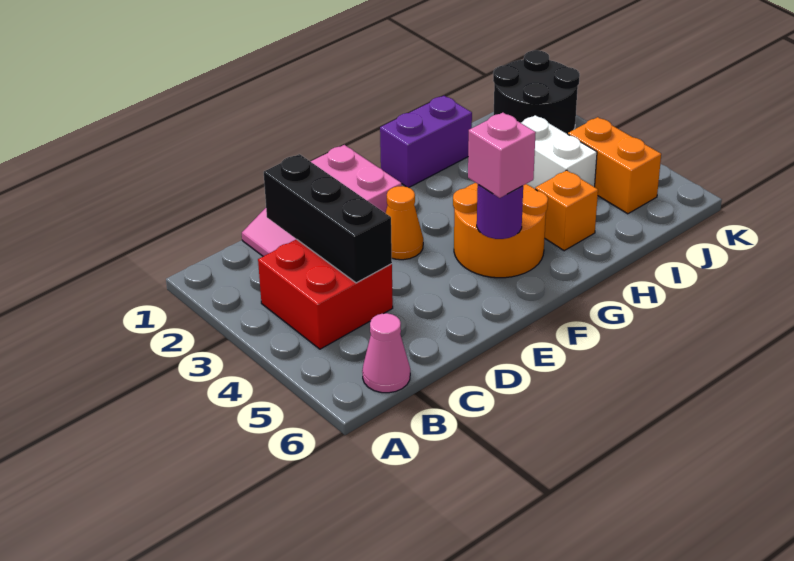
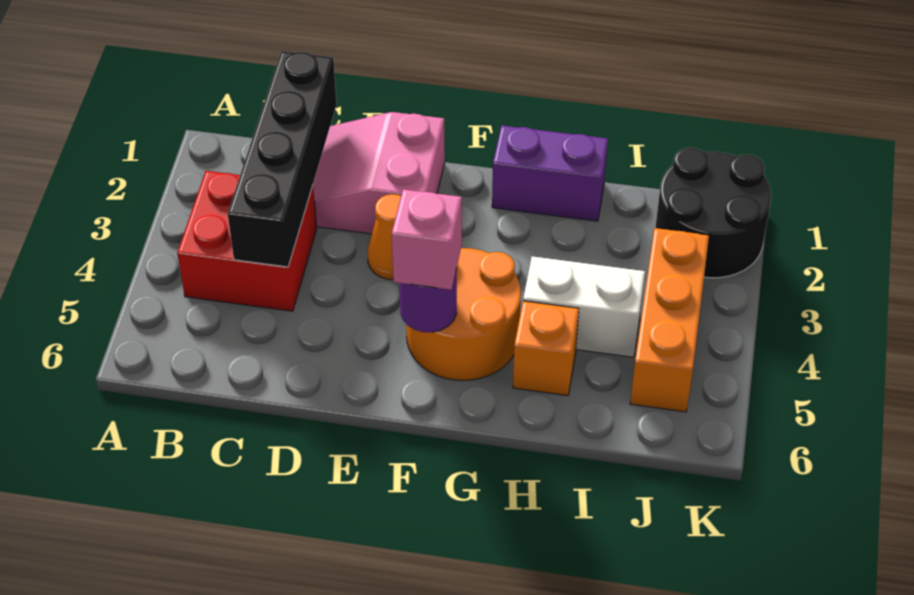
pink cone B6 level 1 -> none
black brick C2:C4 level 2 -> black brick C1:C4 level 2
white brick I3:I4 level 1 -> white brick H4:I4 level 1
orange brick J4:J5 level 1 -> orange brick J3:J5 level 1

